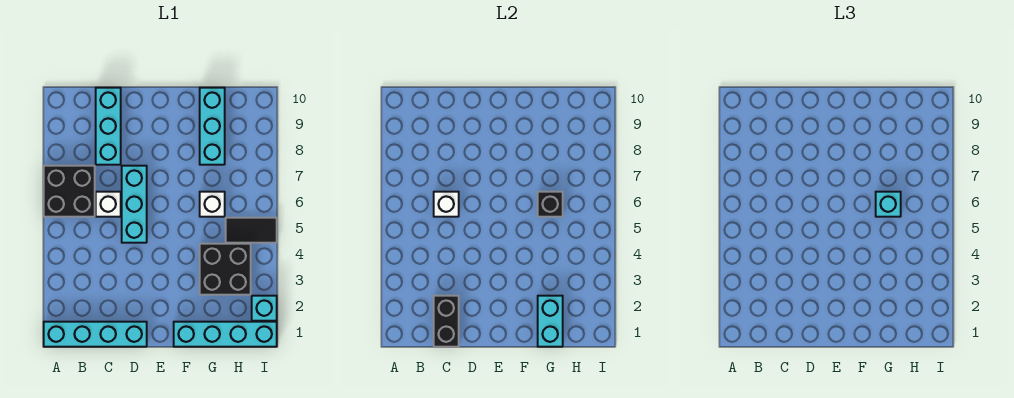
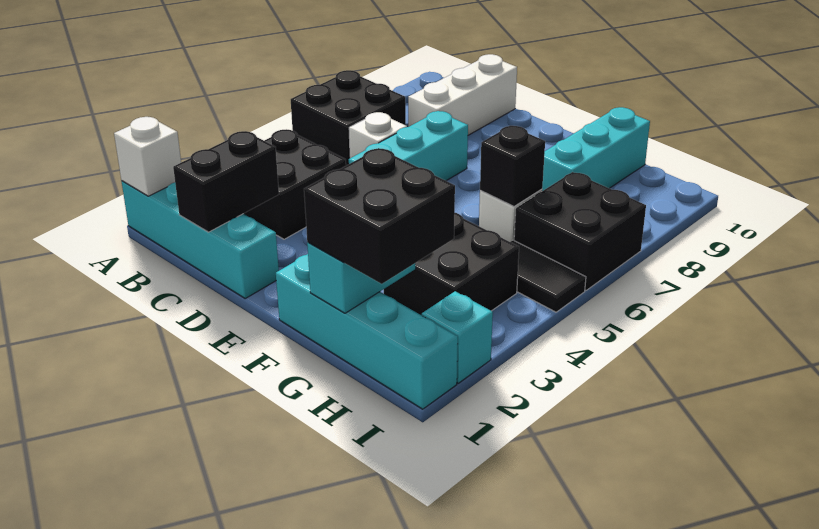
none -> black brick B3:C4 level 1
white brick C6 level 2 -> white brick A1 level 2
cyan brick C8:C10 level 1 -> white brick C8:C10 level 1
none -> black brick G1:H2 level 3
cyan brick G6 level 3 -> none
none -> black brick H6:I7 level 1

